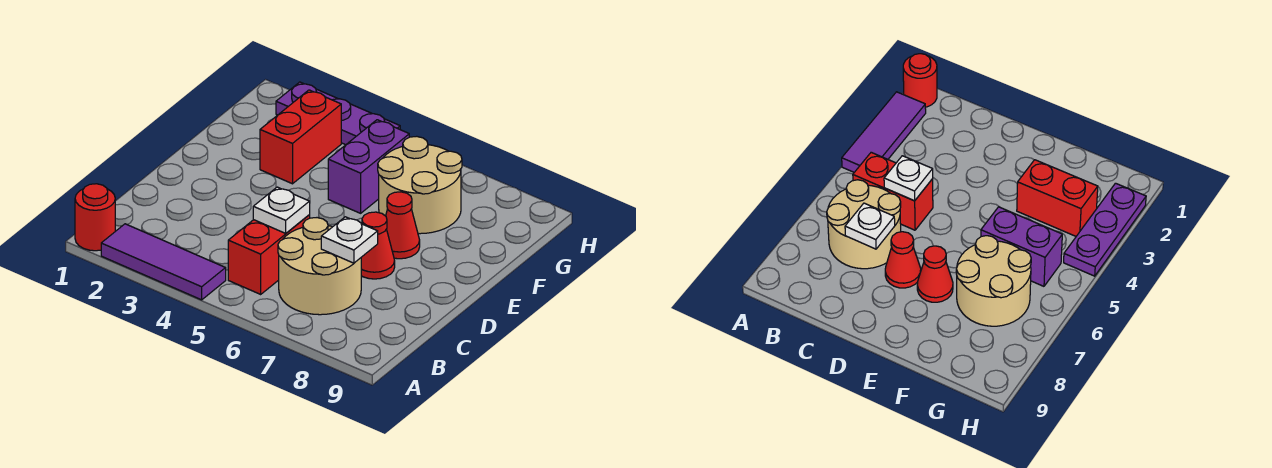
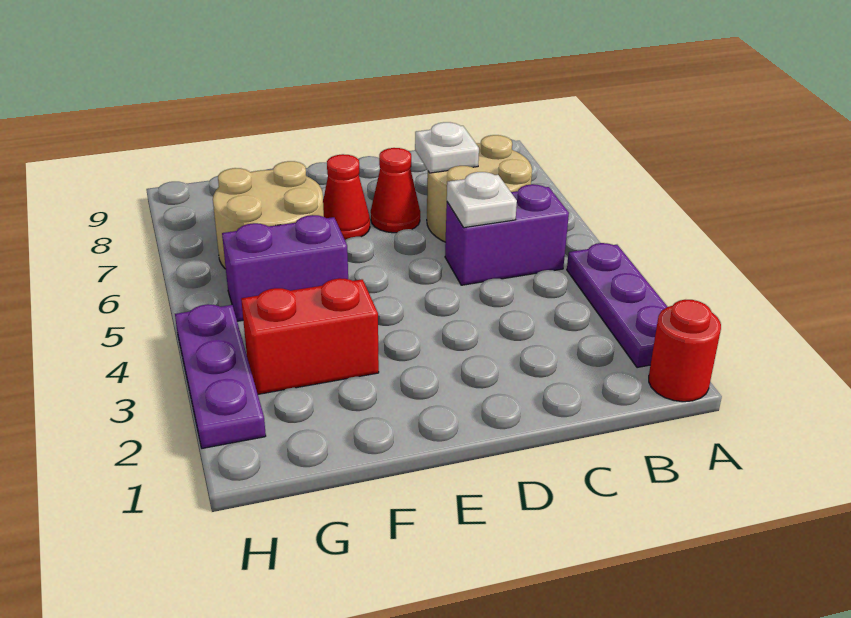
purple tile A2:A4 level 1 -> purple plate A2:A4 level 1
red brick B5:C5 level 1 -> purple brick B5:C5 level 1

